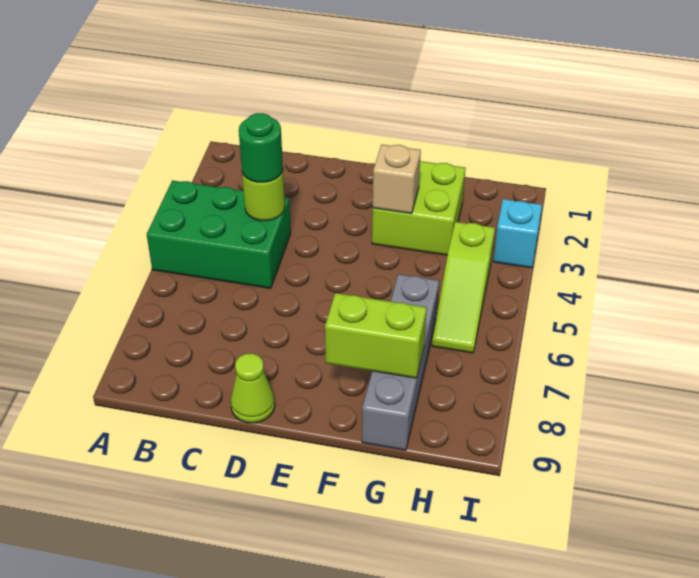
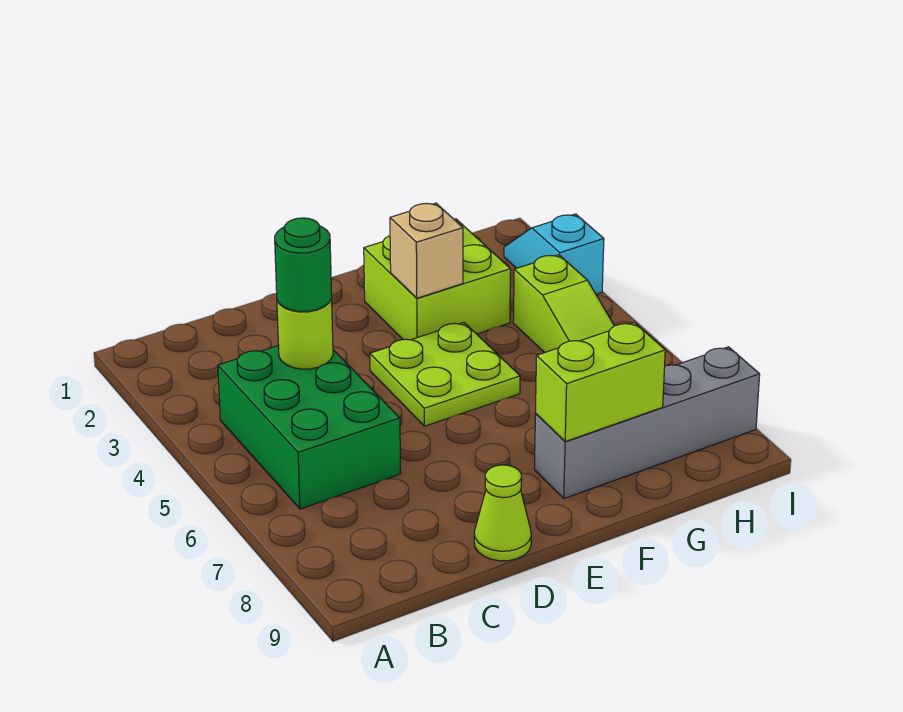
green brick A4:C5 level 1 -> green brick B4:C6 level 1
none -> lime plate E4:F5 level 1
grey brick G6:G9 level 1 -> grey brick F8:I8 level 1

